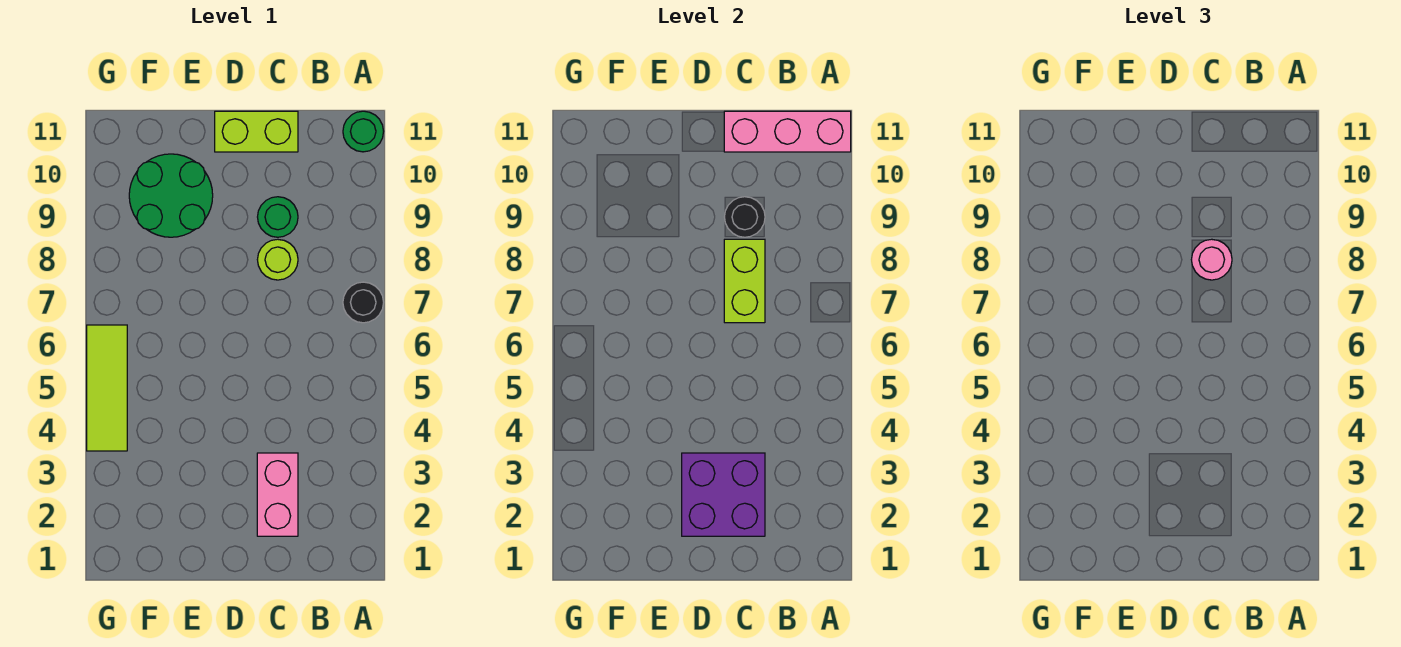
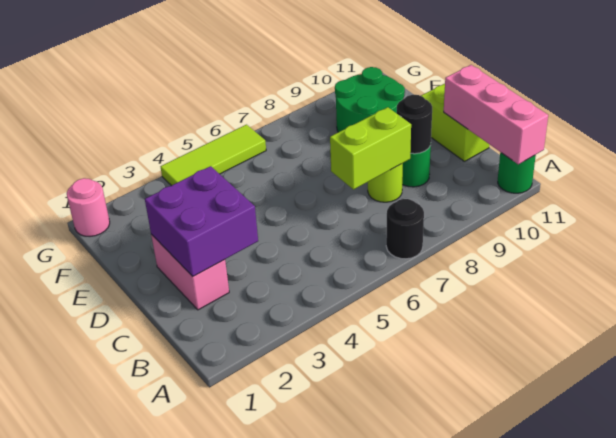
pink brick C2:C3 level 1 -> pink brick C2:D2 level 1
pink round brick C8 level 3 -> pink round brick G1 level 1

